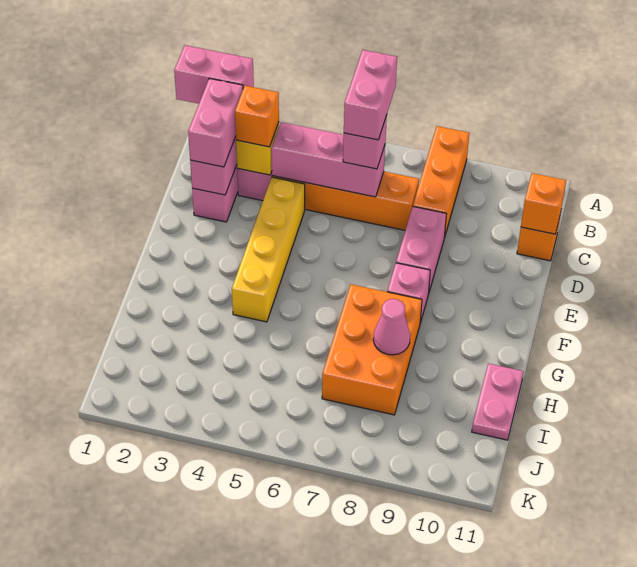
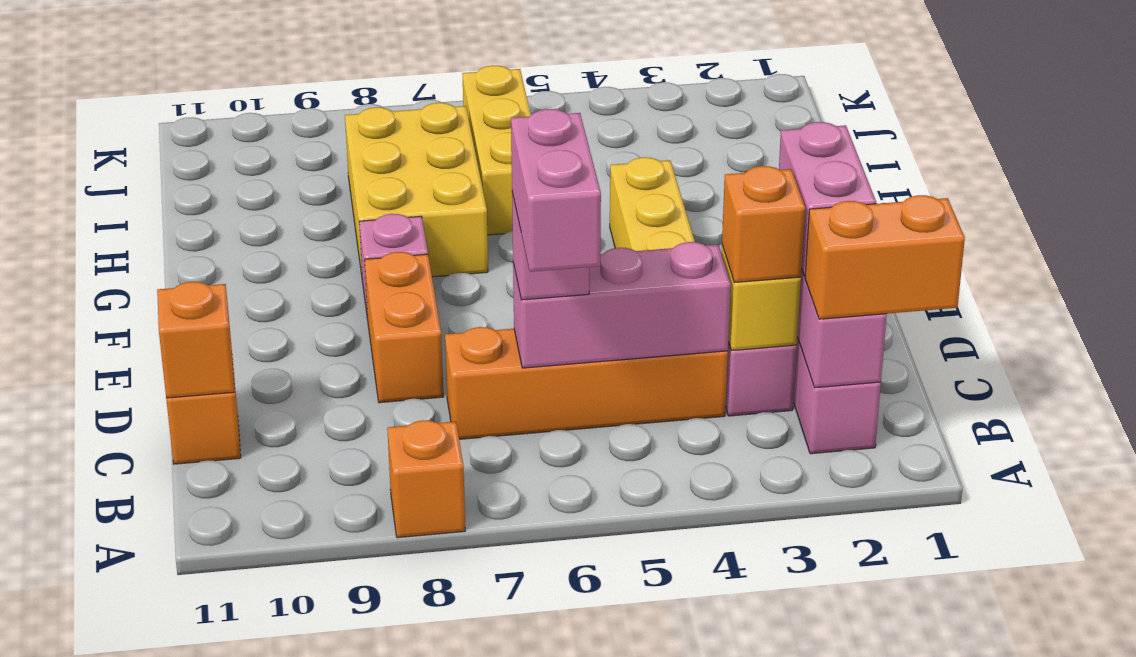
orange brick A8:C8 level 1 -> orange brick A8 level 1
pink brick B1:B2 level 3 -> orange brick B1:B2 level 3
pink brick D8:E8 level 1 -> orange brick D8:E8 level 1
orange brick G7:I8 level 1 -> yellow brick G7:I8 level 1
none -> yellow brick H6:J6 level 1
pink cone H8 level 2 -> none
pink plate H11:I11 level 1 -> none

